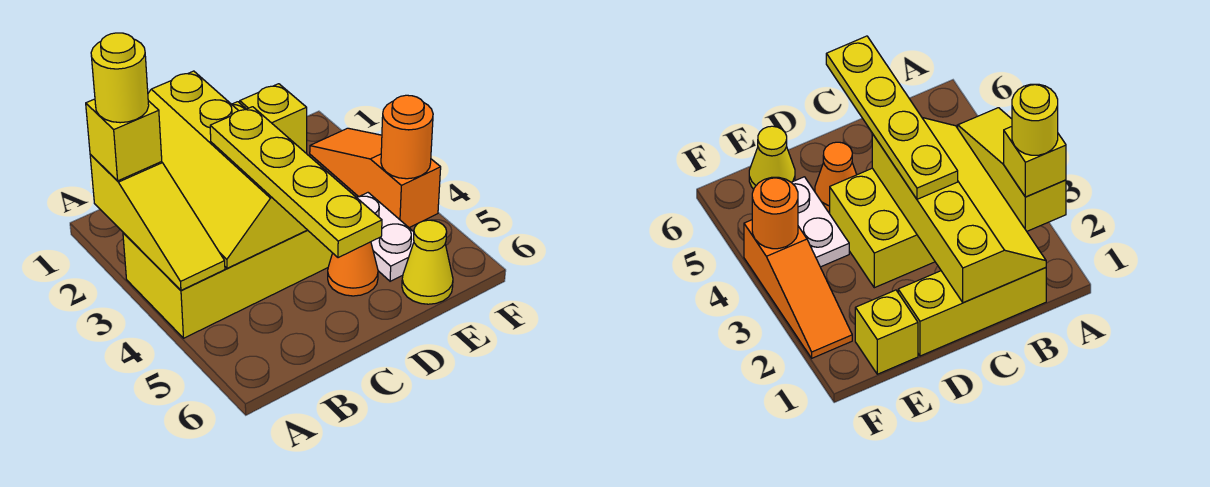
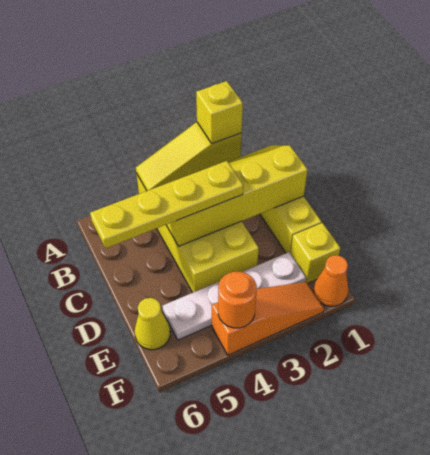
yellow round brick A2 level 4 -> none
orange cone D5 level 1 -> orange cone F1 level 1
white plate E4:E5 level 1 -> white plate E2:E5 level 1

